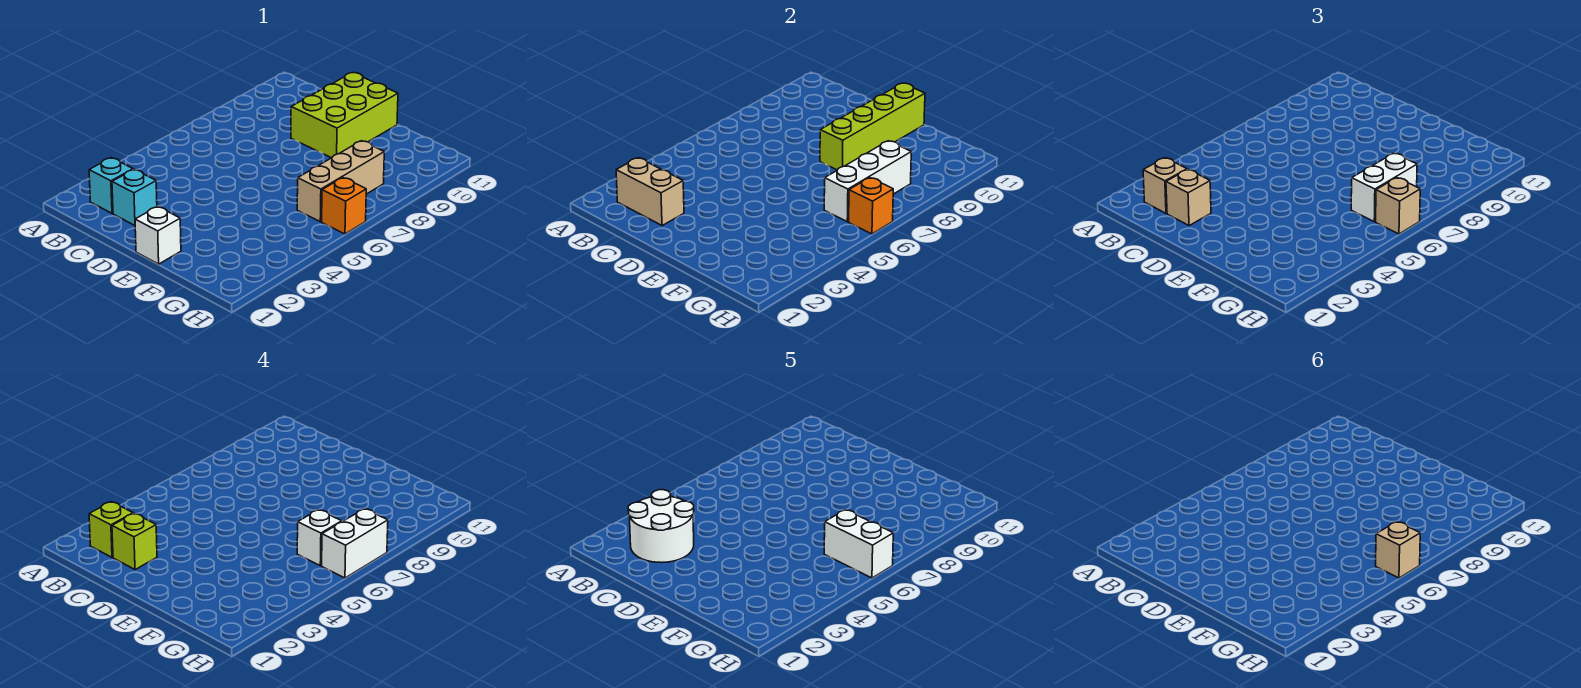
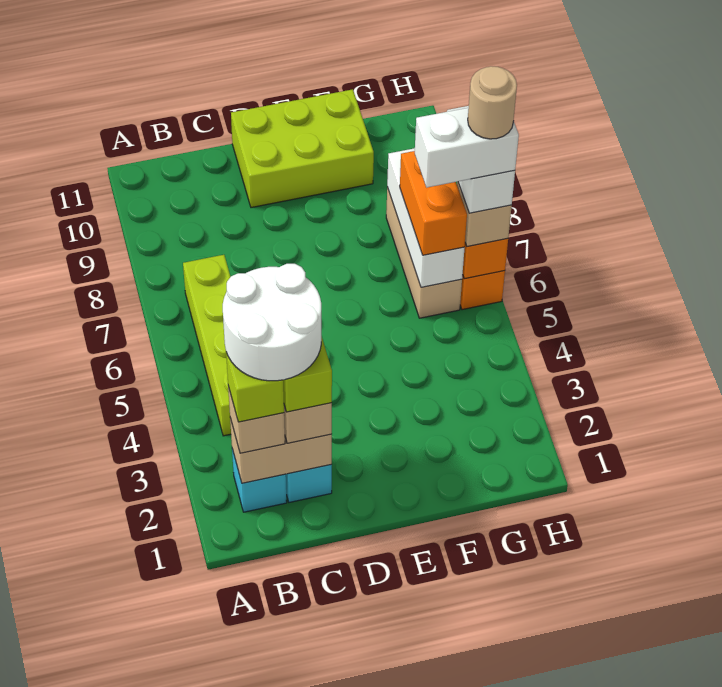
lime brick D9:E11 level 1 -> lime brick D10:F11 level 1
white brick E1 level 1 -> none
lime brick E8:E11 level 2 -> lime brick B4:B7 level 1
white brick G6:G7 level 3 -> orange brick G6:G7 level 3
white brick G6 level 4 -> none
tan brick H6 level 6 -> tan round brick H6 level 6

